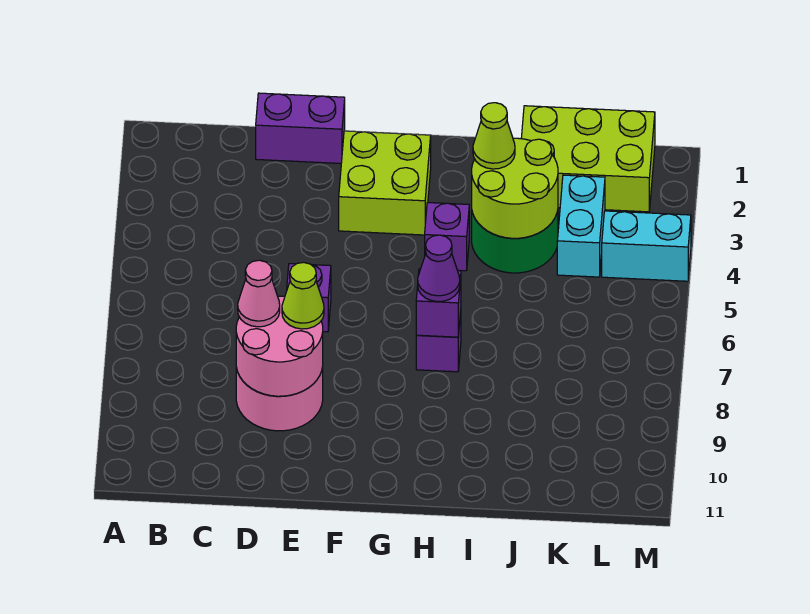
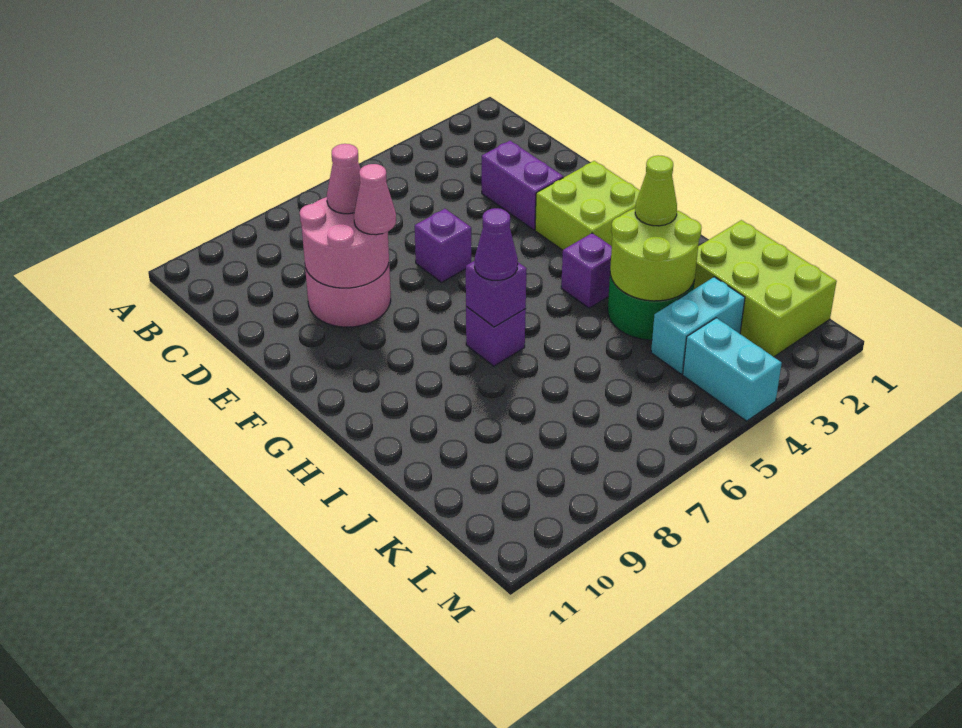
purple brick D1:E1 level 1 -> purple brick D3:E3 level 1
lime cone E8 level 3 -> pink cone E8 level 3

